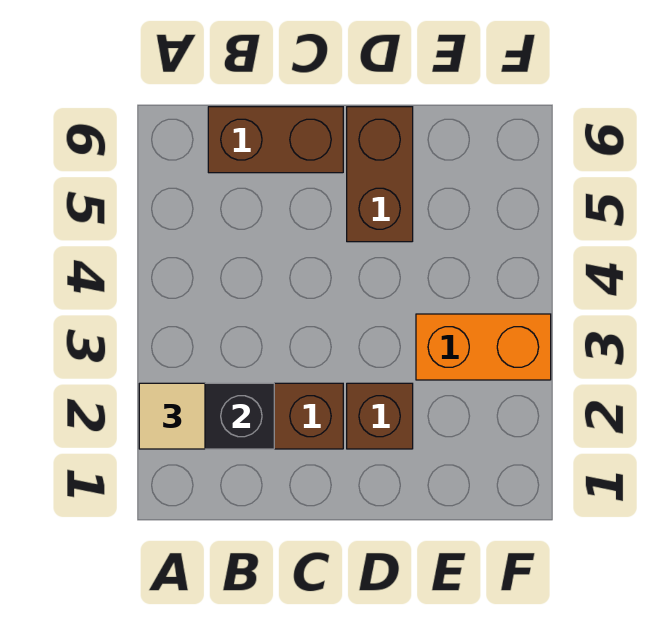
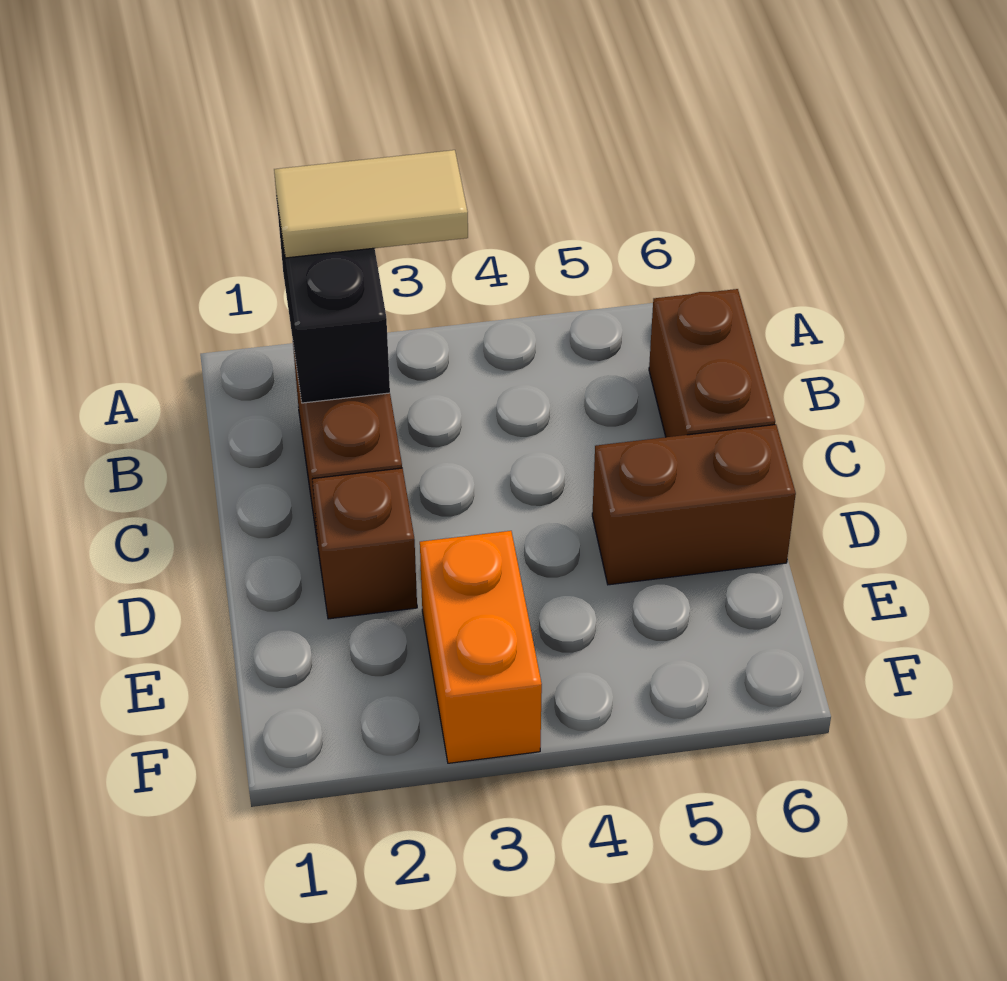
tan tile A2 level 3 -> tan tile A2:A3 level 3

